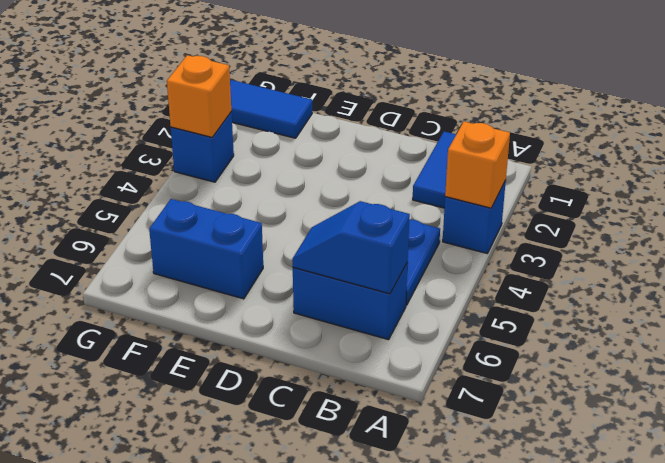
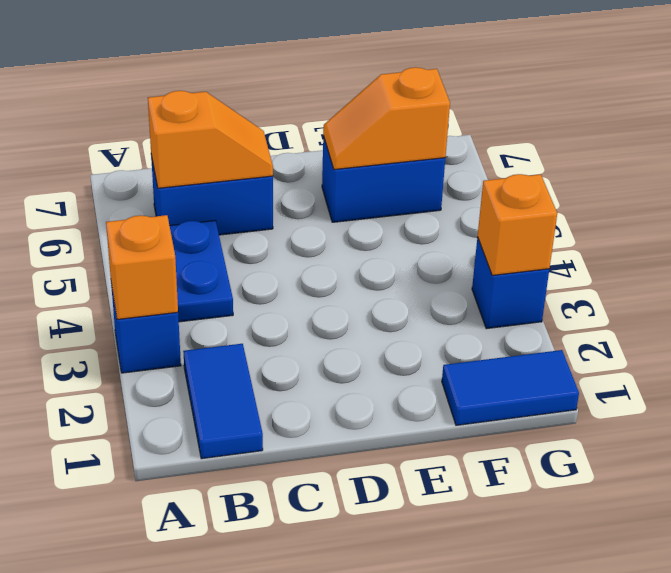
blue slope B6:C6 level 2 top B -> orange slope B6:C6 level 2 top B
none -> orange slope E6:F6 level 2 top F

